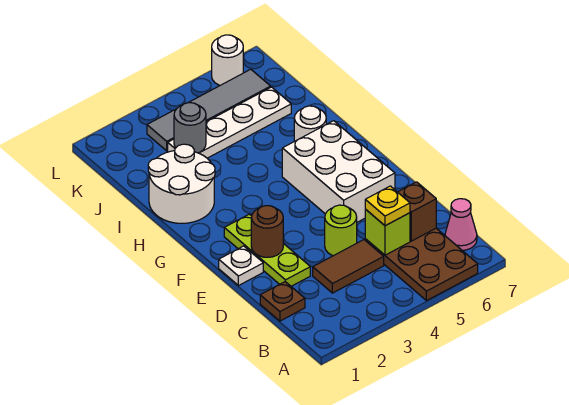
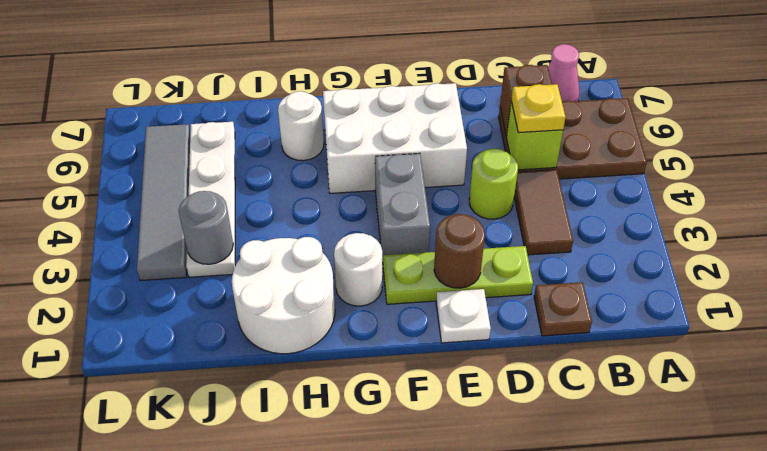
none -> grey brick F3:F4 level 1
white round brick L6 level 1 -> white round brick G2 level 1

